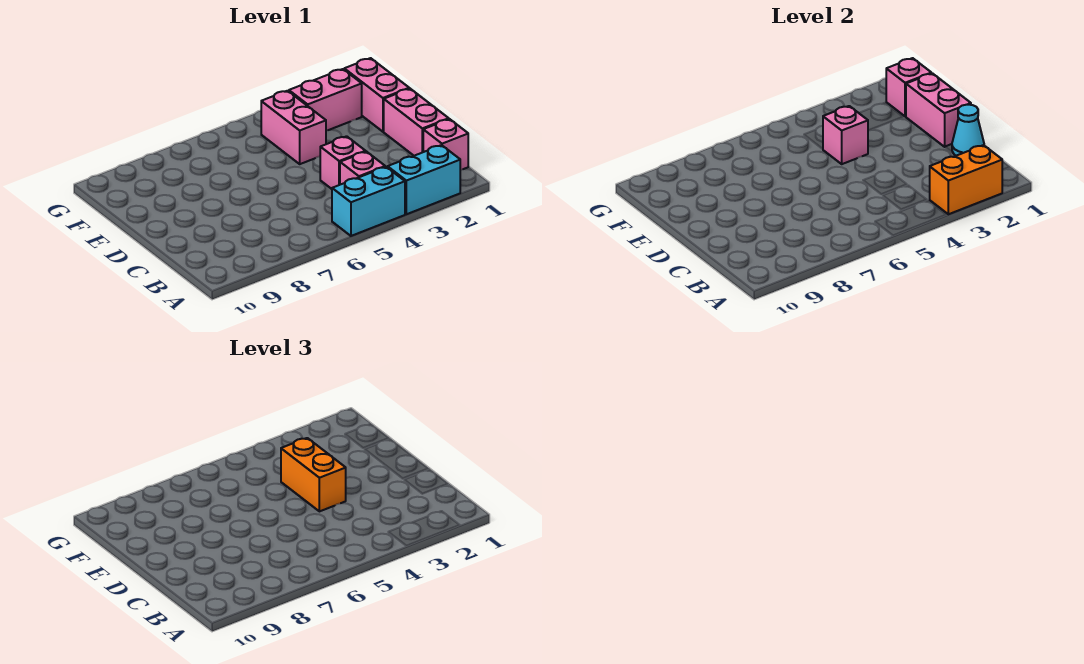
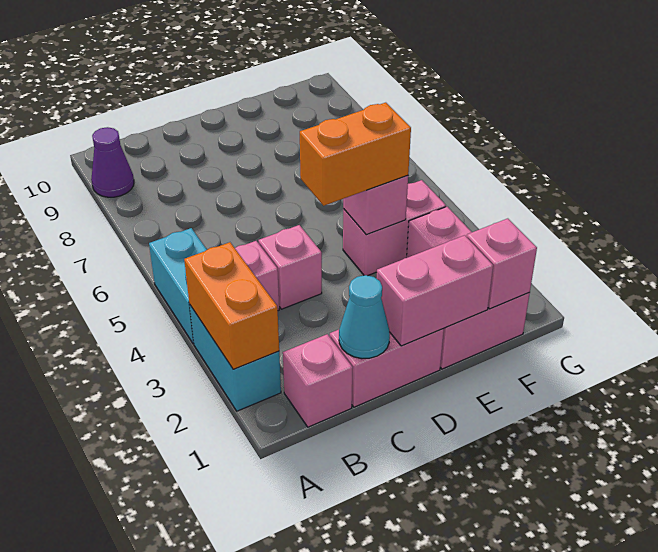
none -> purple cone A9 level 1

